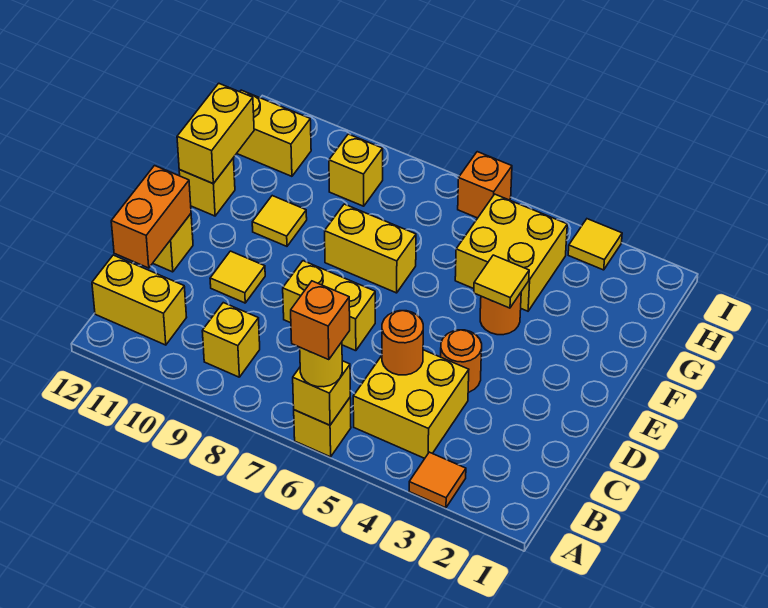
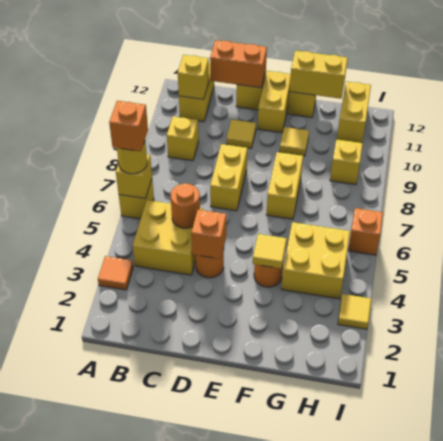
none -> yellow brick B11 level 2
none -> orange brick D4 level 2
none -> yellow brick E11:E12 level 1

